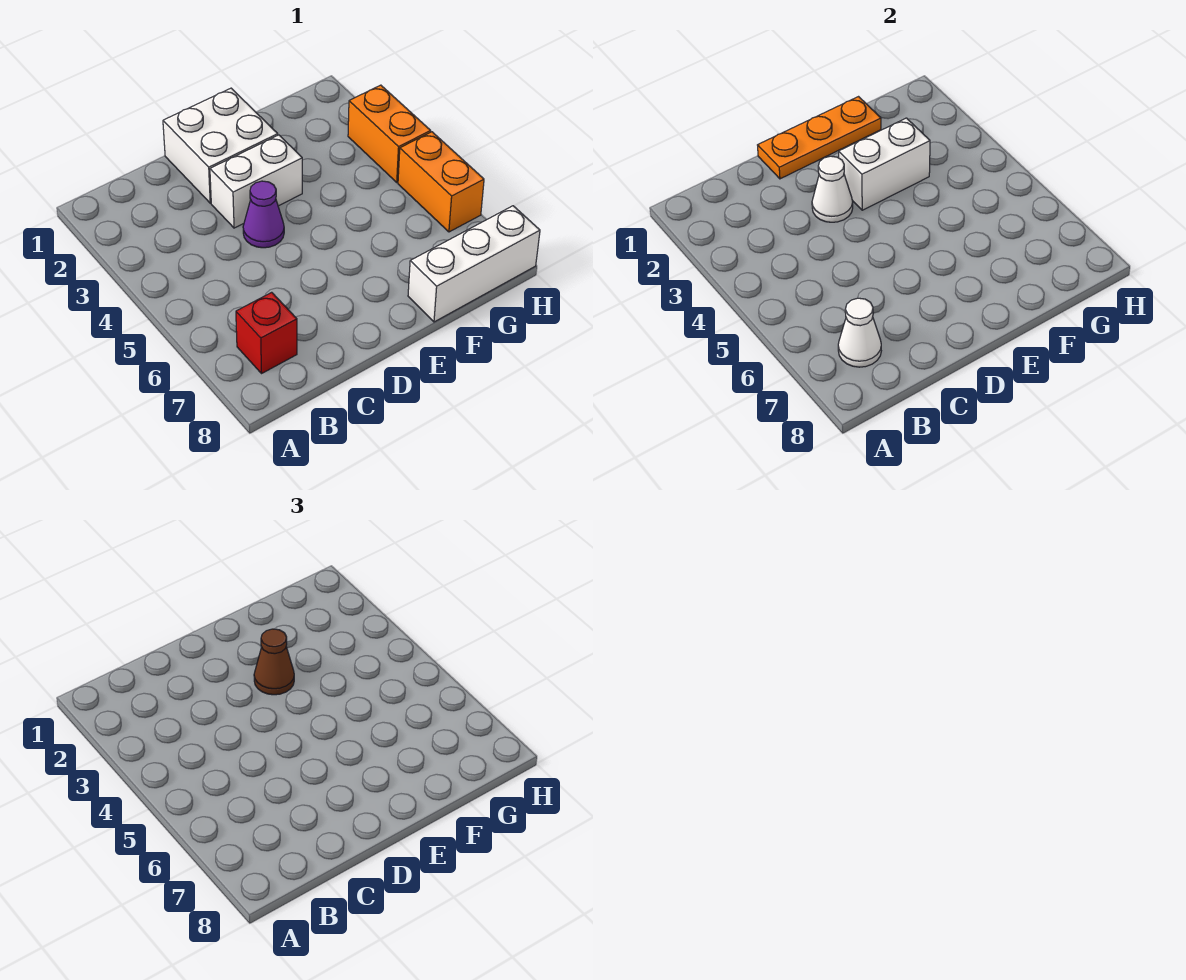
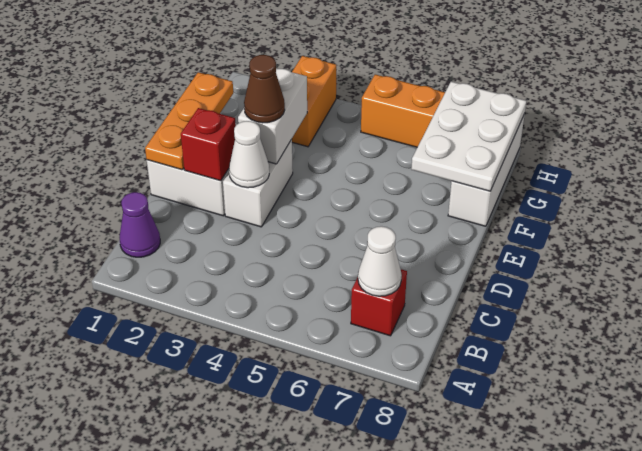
none -> red brick D2 level 2
purple cone D4 level 1 -> purple cone B1 level 1
none -> white plate F7:H8 level 2
orange brick H3:H4 level 1 -> orange brick G3:H3 level 1

